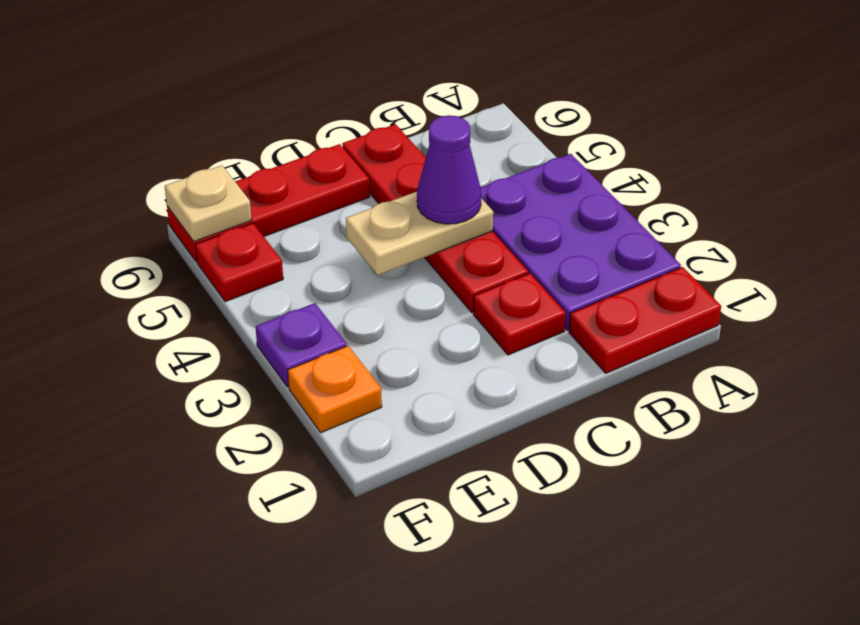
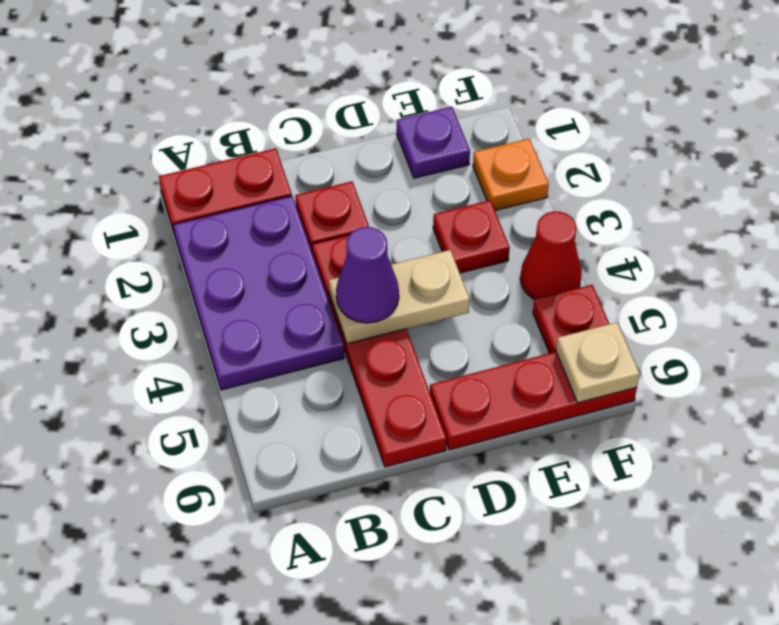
none -> red plate E3 level 1
purple plate F3 level 1 -> purple plate E1 level 1
none -> red cone F4 level 1

